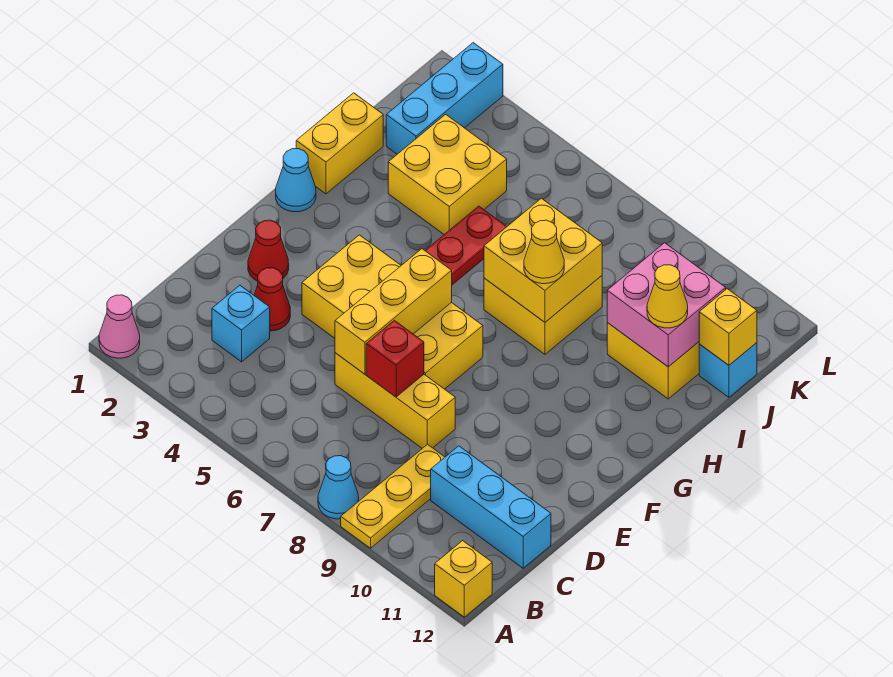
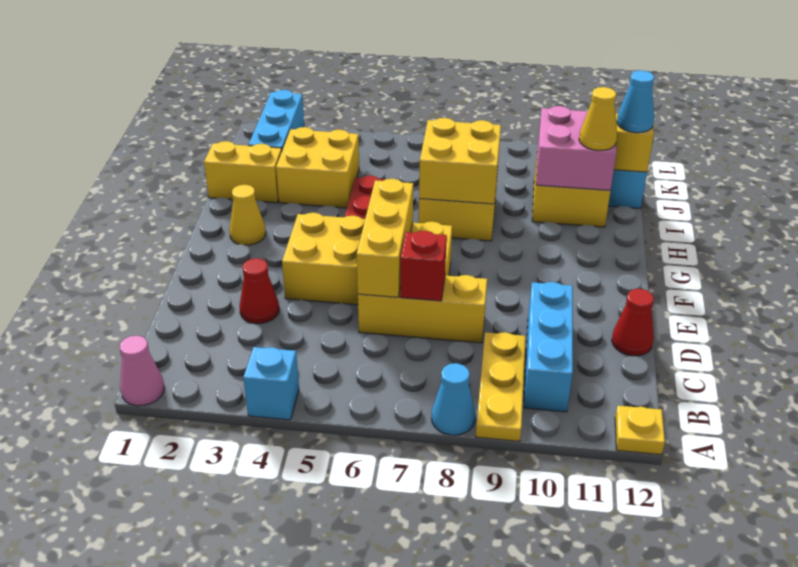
yellow brick A12 level 1 -> yellow plate A12 level 1
cyan brick C3 level 1 -> cyan brick A4 level 1
cyan brick C10:C12 level 1 -> cyan brick B10:D10 level 1
red cone E2 level 1 -> red cone D12 level 1
cyan cone G1 level 1 -> cyan cone J12 level 3
yellow brick H1:I1 level 1 -> yellow brick I1:I2 level 1
yellow cone H8 level 3 -> yellow cone G2 level 1

